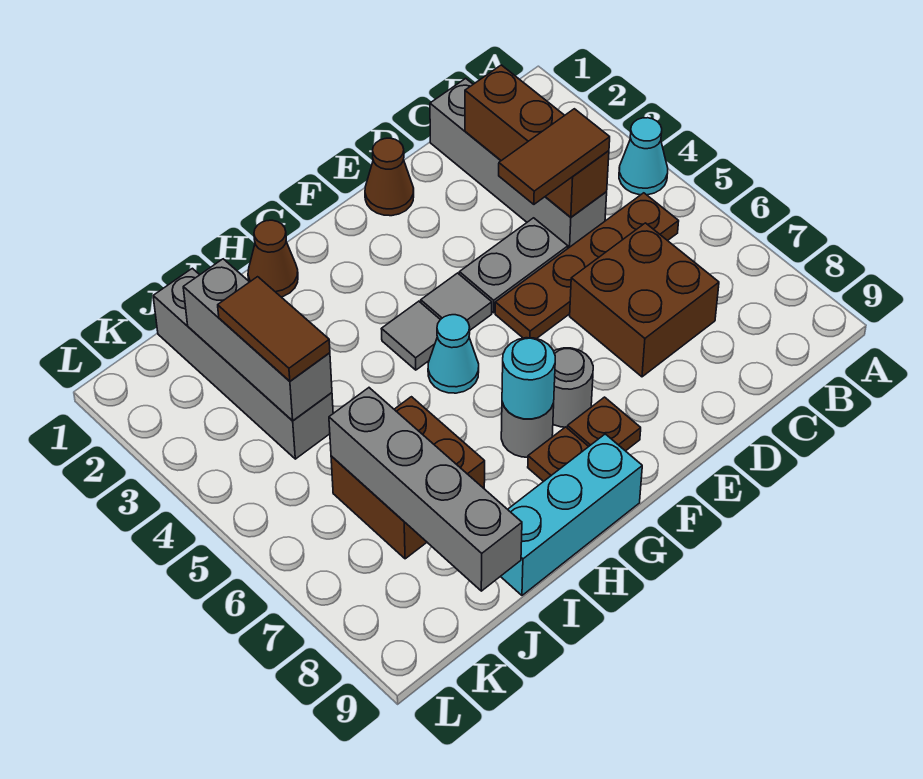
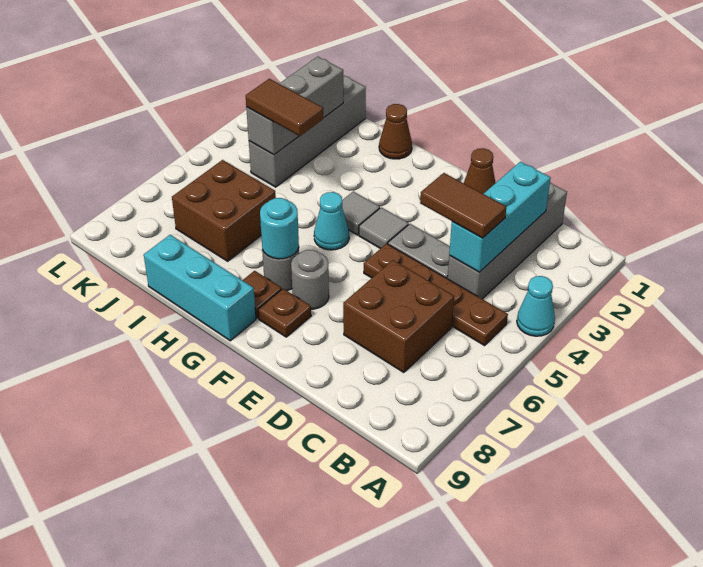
brown brick C2:C4 level 2 -> cyan brick C2:C4 level 2
brown tile J3:J4 level 3 -> brown tile I4:J4 level 3
grey brick J6:J9 level 2 -> none

